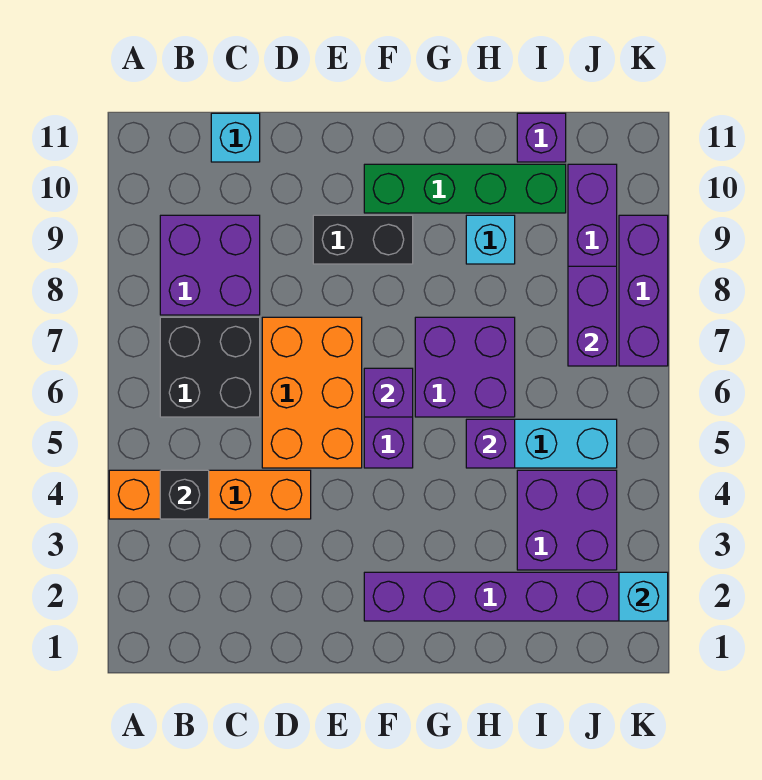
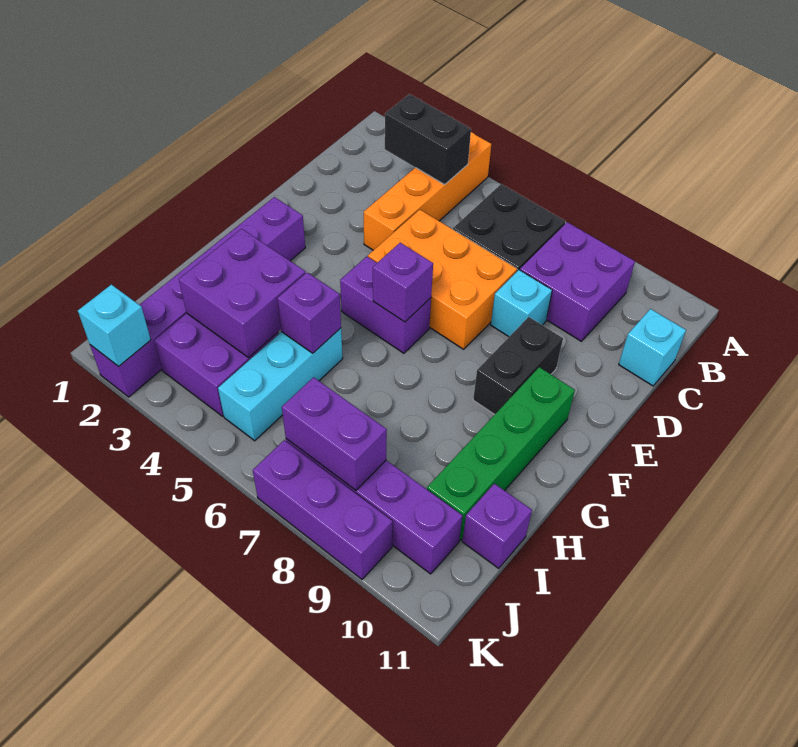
black brick B4 level 2 -> black brick B3:B4 level 2
purple brick G6:H7 level 1 -> purple brick H3:I4 level 2
cyan brick H9 level 1 -> cyan brick D8 level 1

